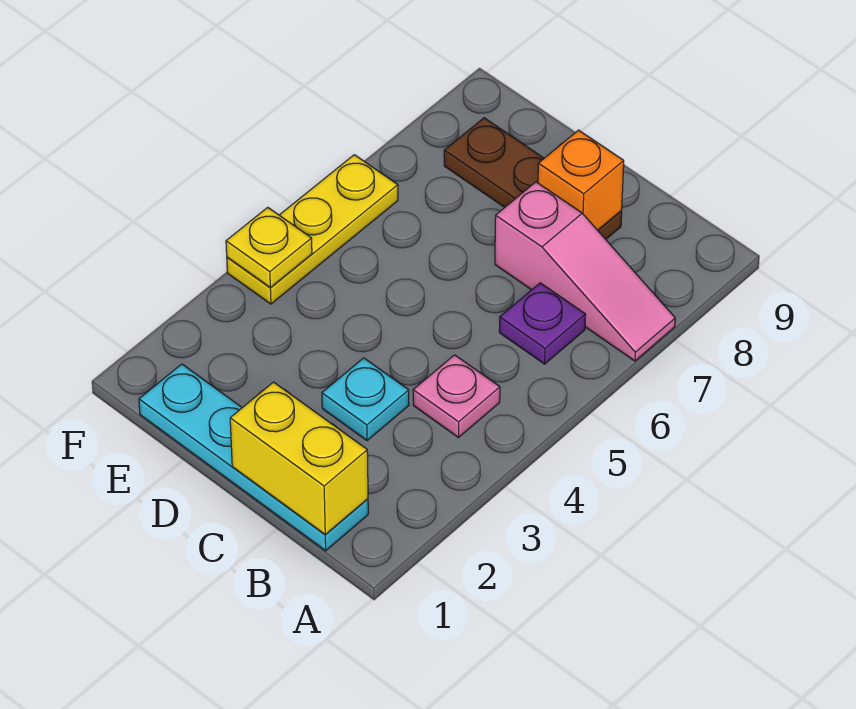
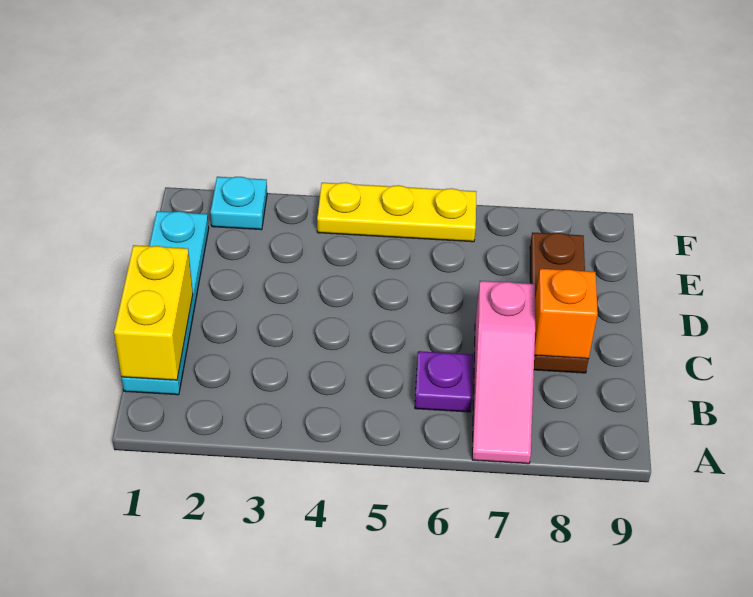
pink plate B4 level 1 -> none
cyan plate C3 level 1 -> cyan plate F2 level 1
yellow plate F4 level 2 -> none

